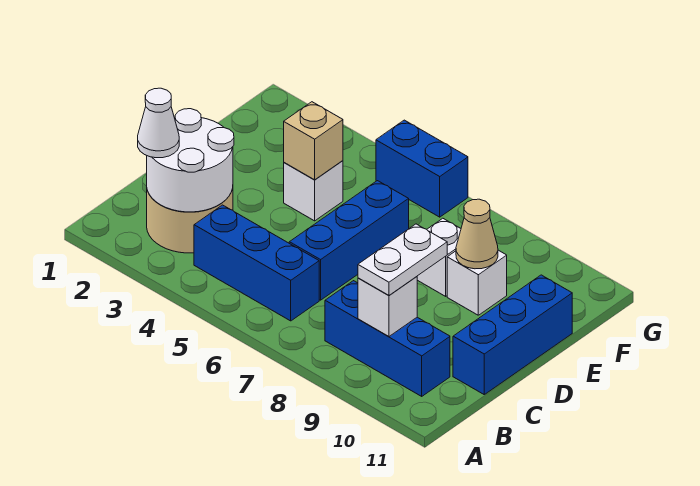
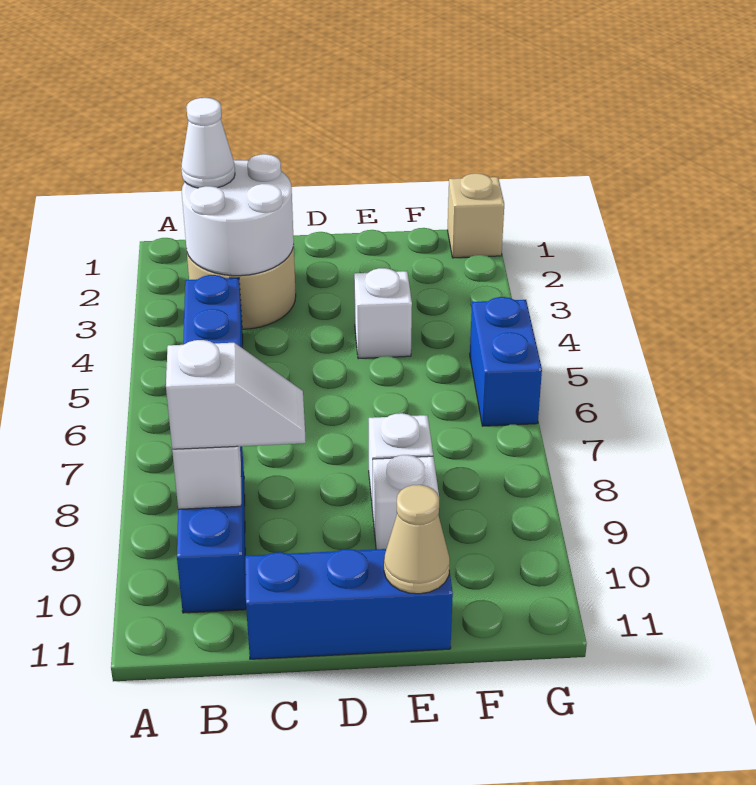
white plate B9:C9 level 3 -> white slope B9:C9 level 3 top B
blue brick C6:E6 level 1 -> none
tan brick E4 level 2 -> tan brick G1 level 1
tan cone E9 level 2 -> tan cone E11 level 2

